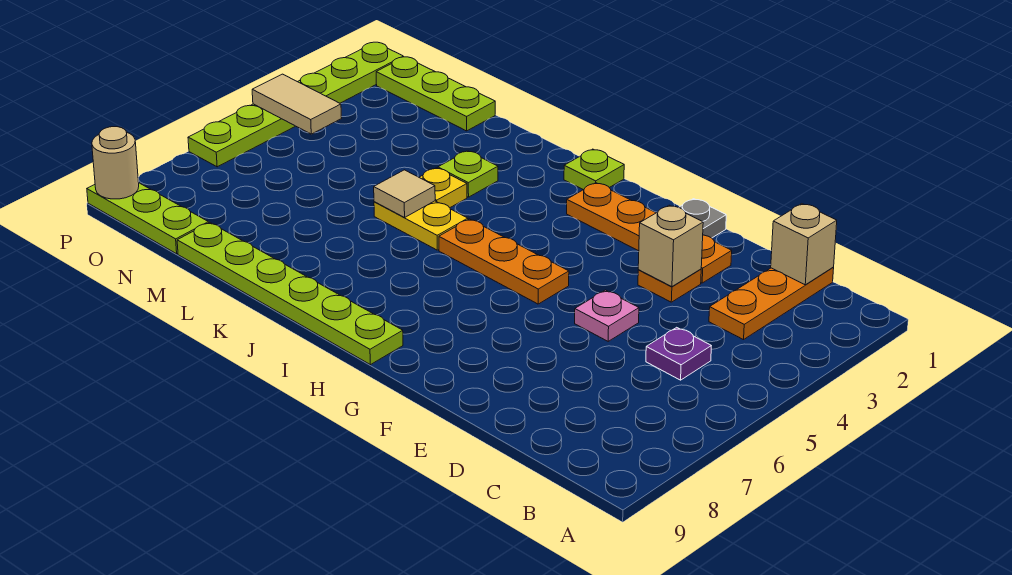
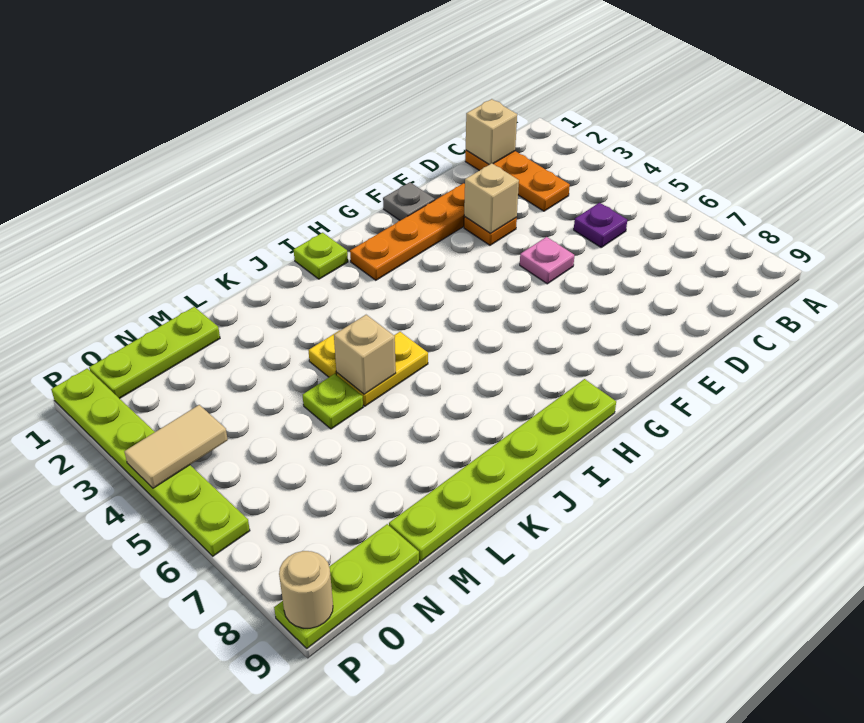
orange plate G5:I5 level 1 -> none
lime plate K3 level 1 -> lime plate L5 level 1
tan tile K5 level 2 -> tan brick K5 level 2

